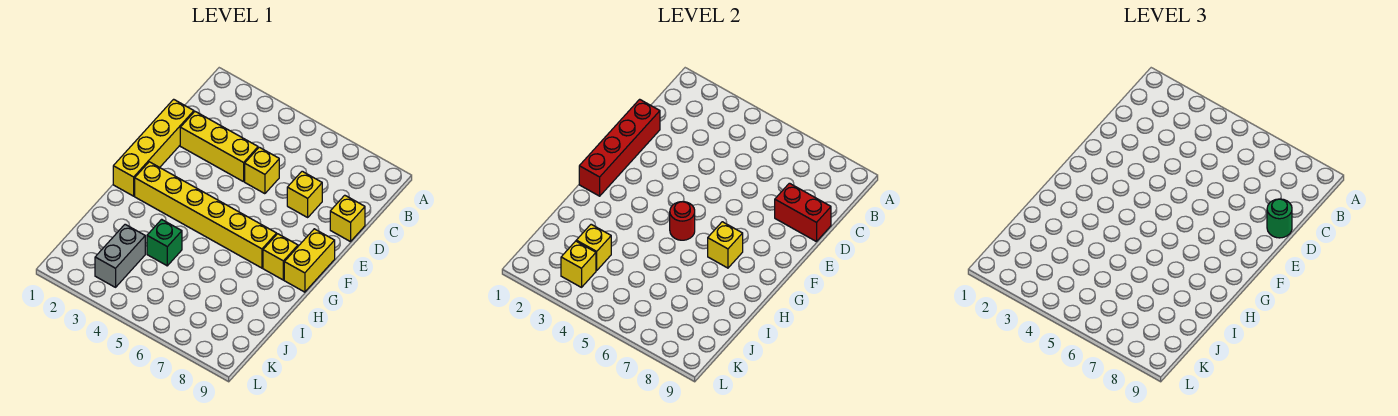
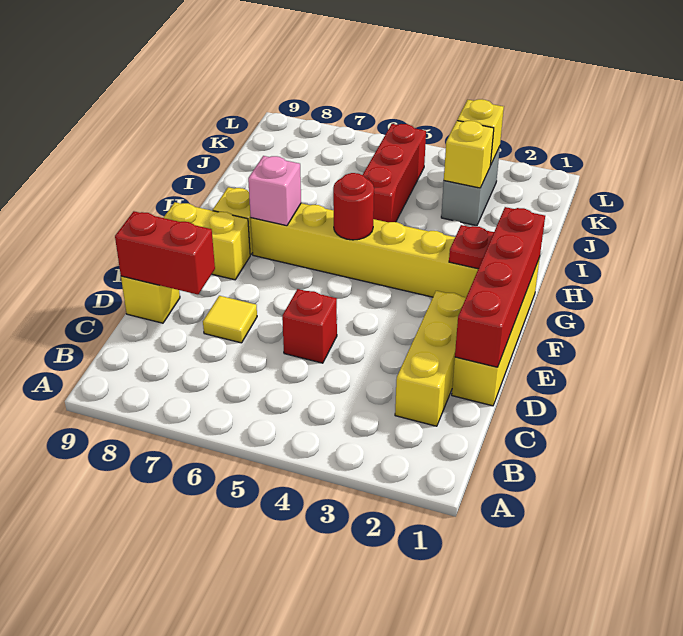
yellow brick D2:D4 level 1 -> yellow brick C2:E2 level 1
yellow brick D5 level 1 -> red brick D5 level 1
yellow brick D7 level 1 -> yellow tile D7 level 1
green round brick D9 level 3 -> none
yellow brick F9:G9 level 1 -> yellow brick F8:F9 level 1
none -> red plate G2 level 2
yellow brick G7 level 2 -> pink brick G7 level 2
green brick I4 level 1 -> none
none -> red brick I5:K5 level 1

